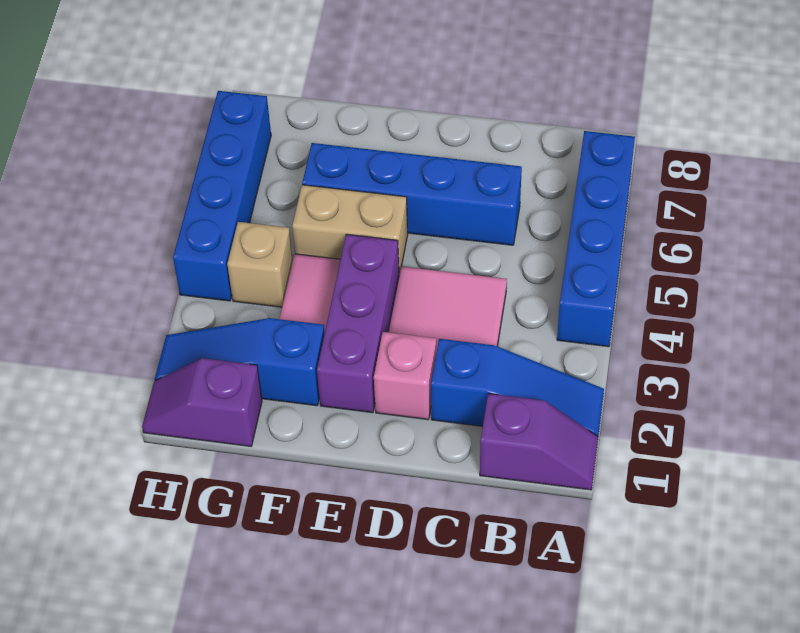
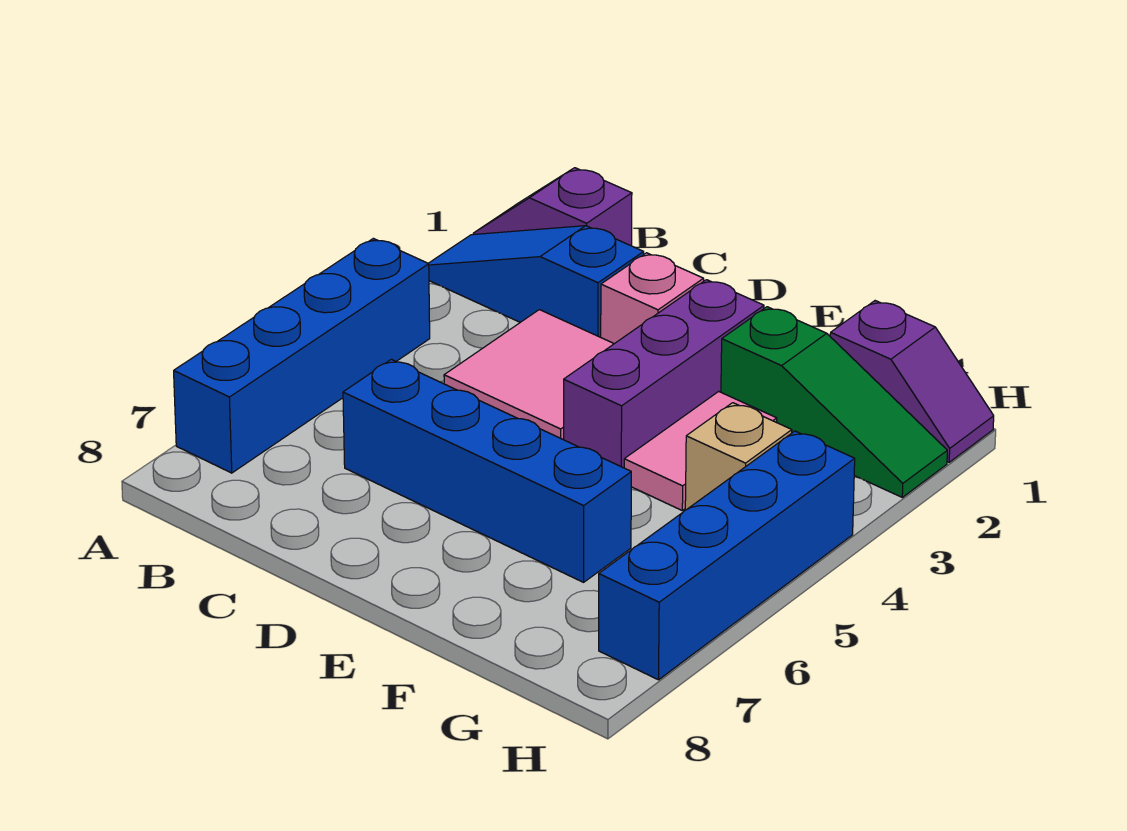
tan brick E5:F5 level 1 -> none
blue slope F2:H2 level 1 top F -> green slope F2:H2 level 1 top F

